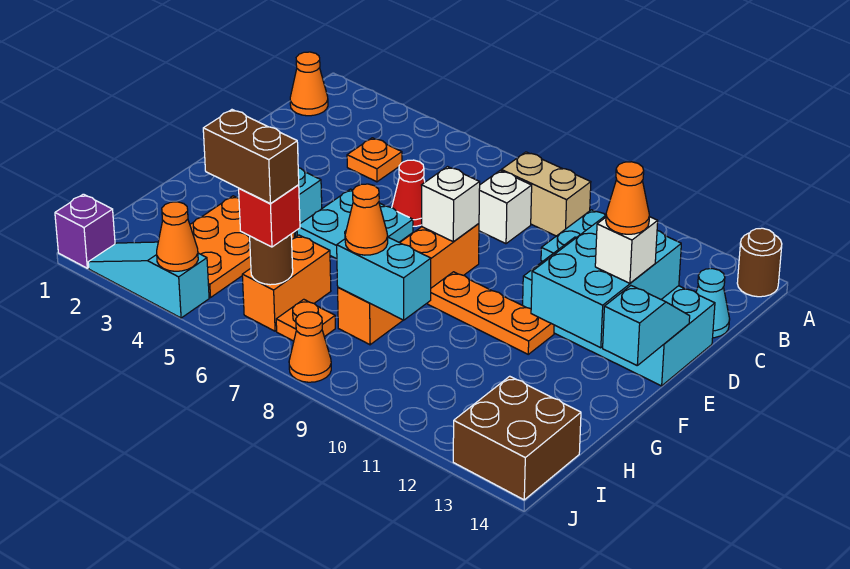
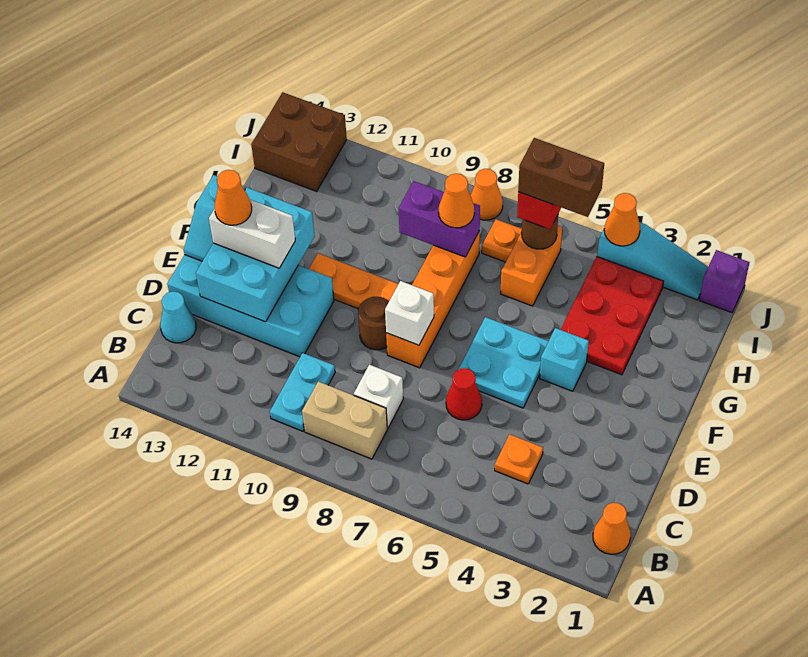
brown round brick A14 level 1 -> brown round brick E9 level 1
white brick E13 level 3 -> white brick E12:E13 level 3
orange plate G3:I4 level 1 -> red plate G3:I4 level 1
cyan brick H8:H9 level 2 -> purple brick H8:H9 level 2

